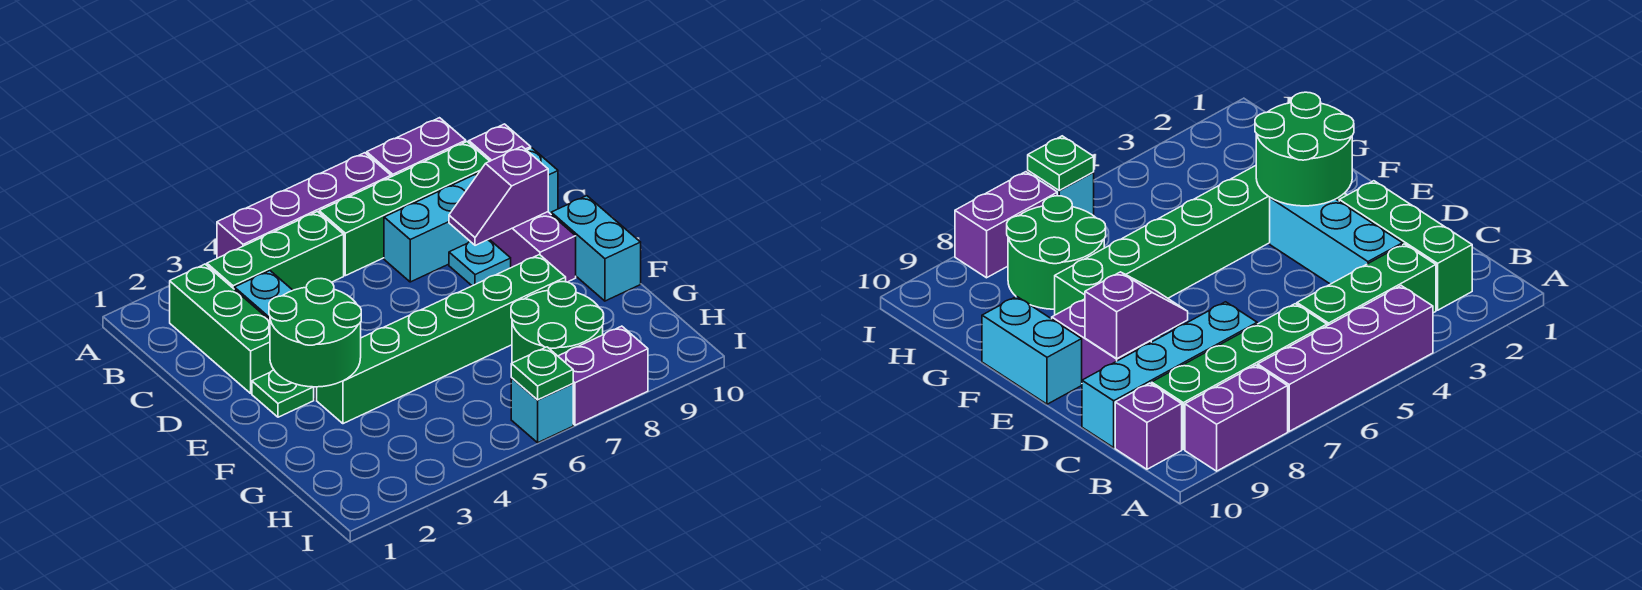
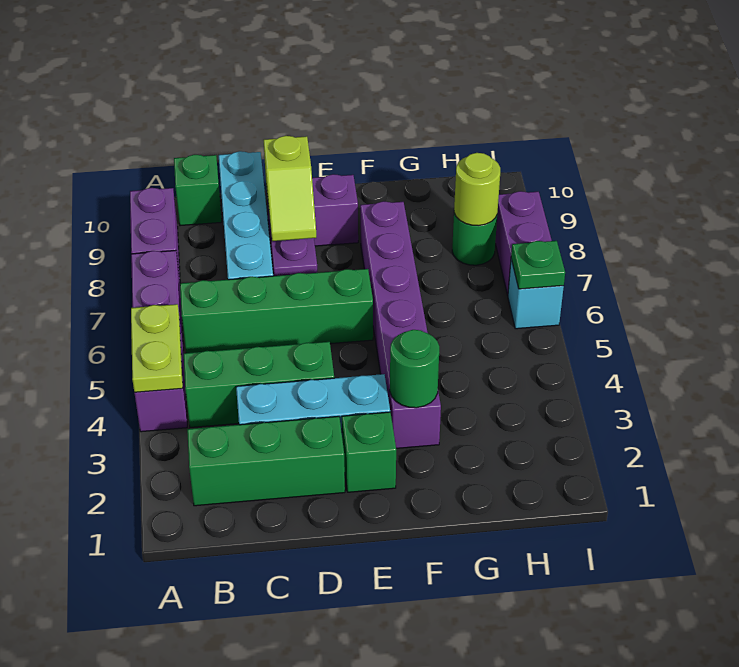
none -> lime plate A4:A5 level 2
green brick B3:B5 level 1 -> green brick B4:D4 level 1
green brick B6:B9 level 1 -> green brick B6:E6 level 1
purple brick B10 level 1 -> green brick B10 level 1
cyan plate D8 level 1 -> purple plate D8 level 1
purple slope D8:D9 level 2 top 9 -> lime slope D8:D9 level 2 top 9
green plate E2 level 1 -> green brick E2 level 1
green round brick E2:F3 level 2 -> green round brick F3 level 2
cyan brick E10:F10 level 1 -> none
green brick F3:F8 level 1 -> purple brick F3:F8 level 1
green round brick G7:H8 level 1 -> green round brick H8 level 1
none -> lime round brick H8 level 2

